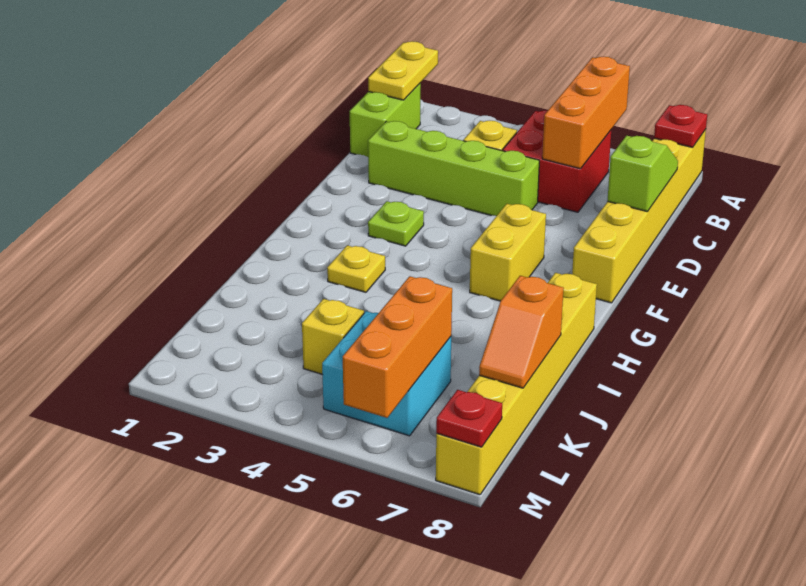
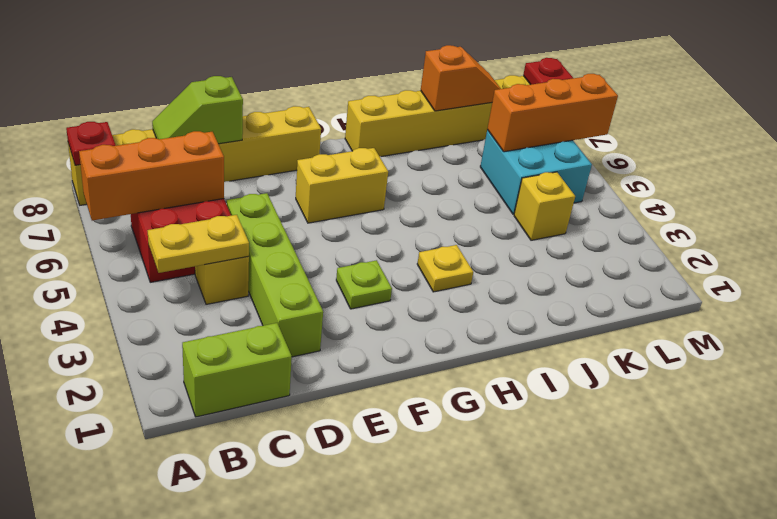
yellow plate A1:B1 level 2 -> yellow plate B4:C4 level 2

